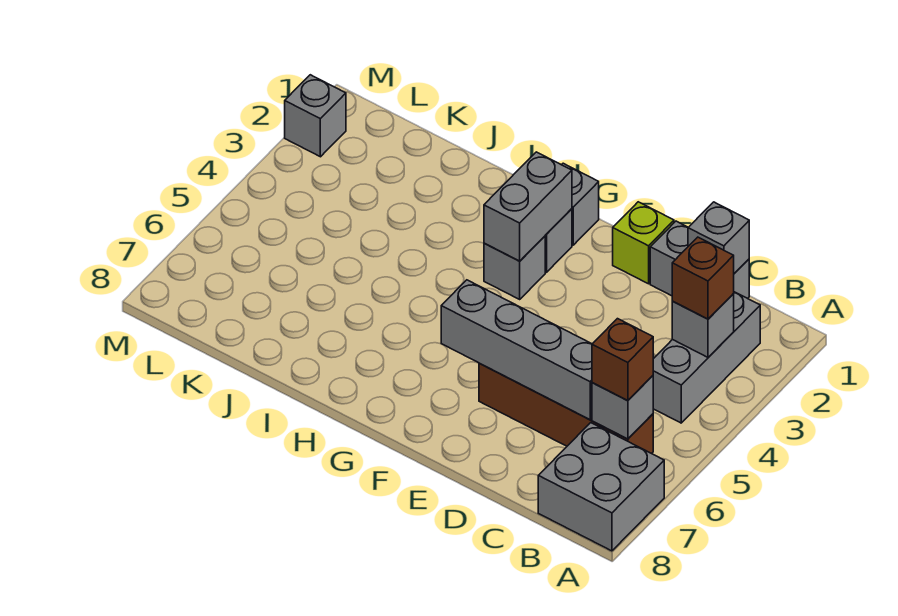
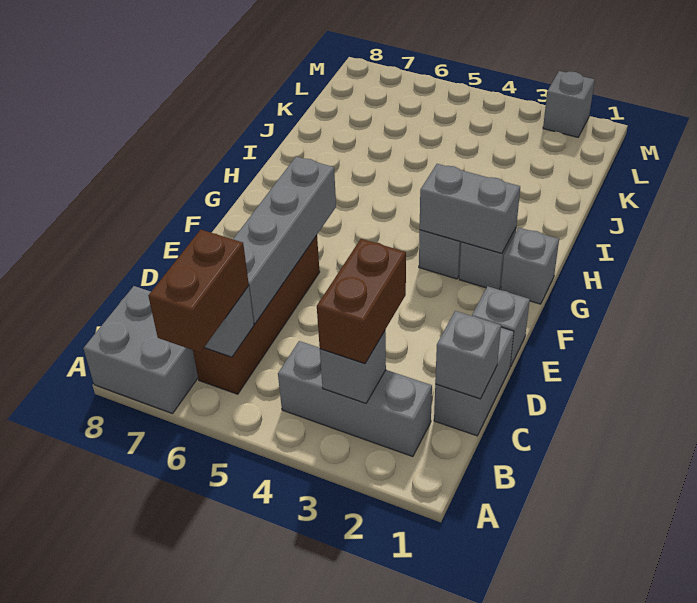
brown brick B3 level 3 -> brown brick B3:C3 level 3
brown brick B6 level 3 -> brown brick A6:B6 level 3
lime brick E1 level 1 -> grey brick E1 level 1

